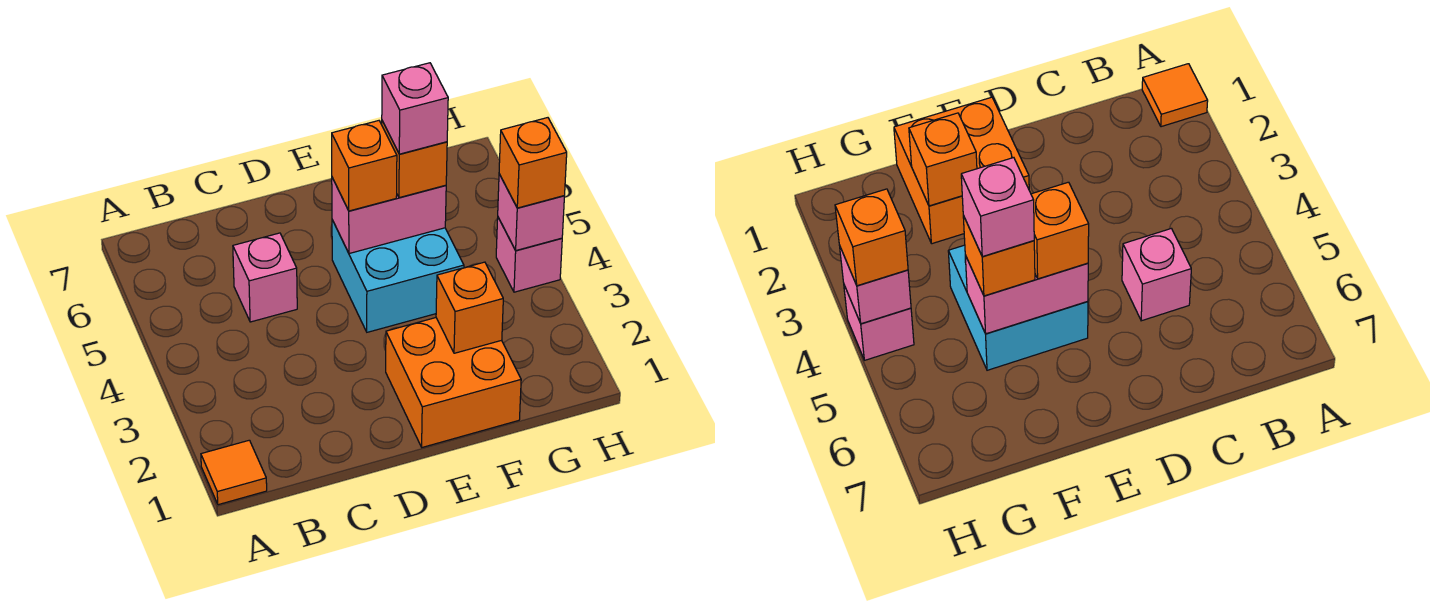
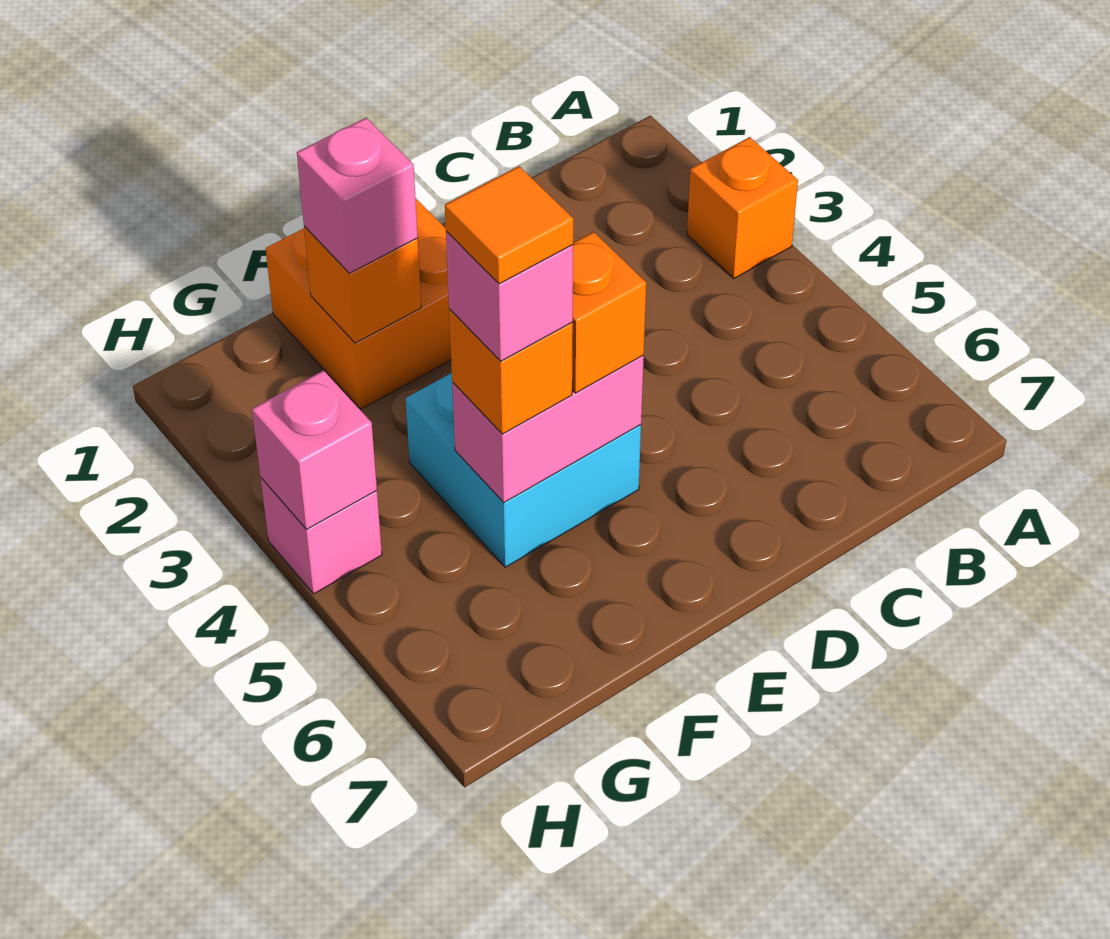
orange tile A1 level 1 -> orange tile F5 level 5
pink brick C5 level 1 -> pink brick F2 level 3
orange brick H4 level 3 -> orange brick A3 level 1

